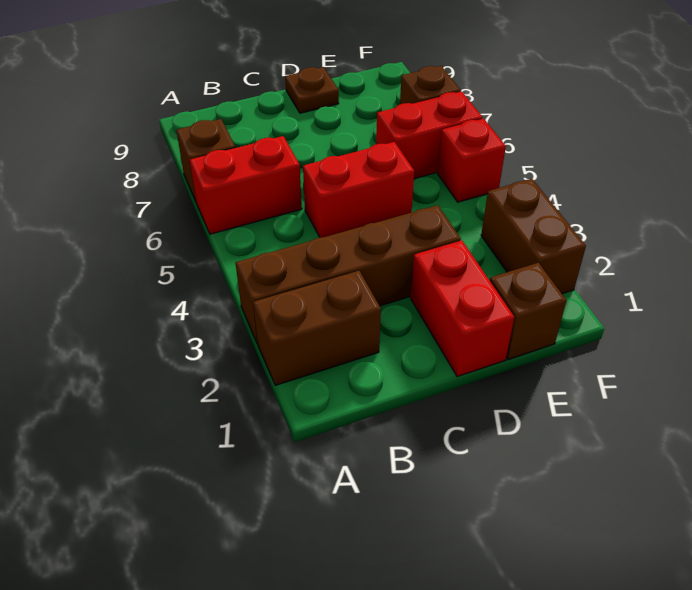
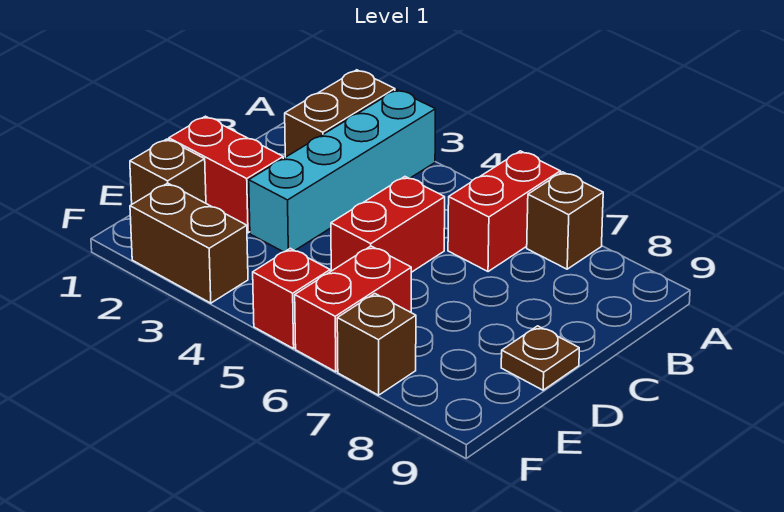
brown brick A3:D3 level 1 -> cyan brick A3:D3 level 1

